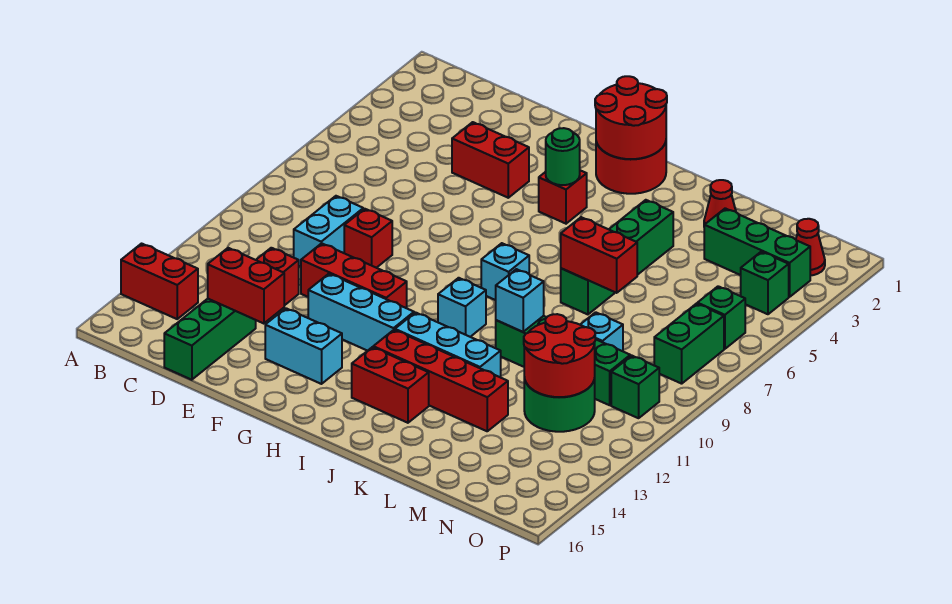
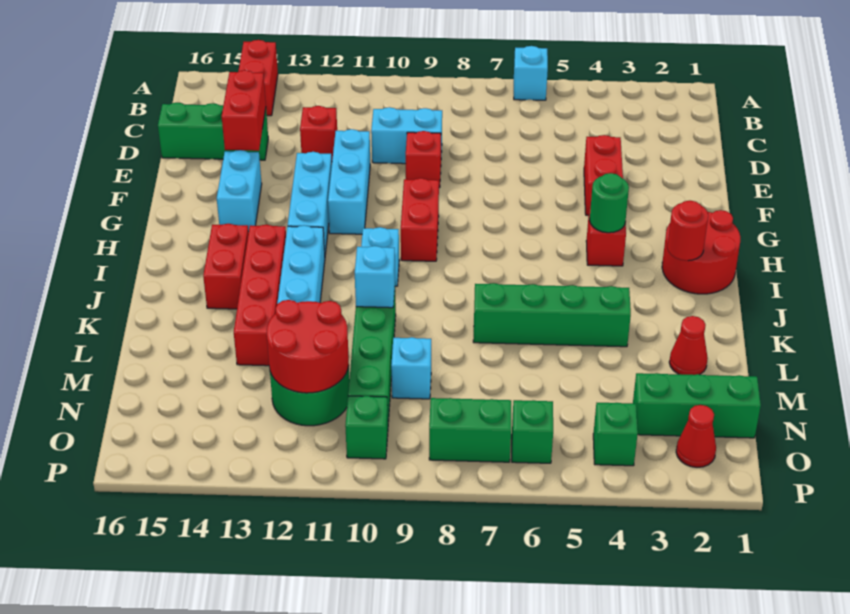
red brick E11:G11 level 1 -> cyan brick E11:G11 level 1
red round brick H1:I2 level 2 -> red round brick I2 level 2
cyan brick I8 level 1 -> cyan brick A6 level 1
red brick K7:L7 level 2 -> red brick G9:H9 level 1
green brick M3:O3 level 1 -> green brick N1:N3 level 1

